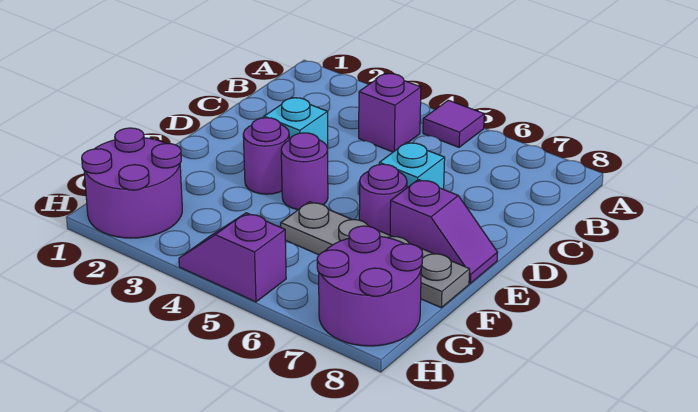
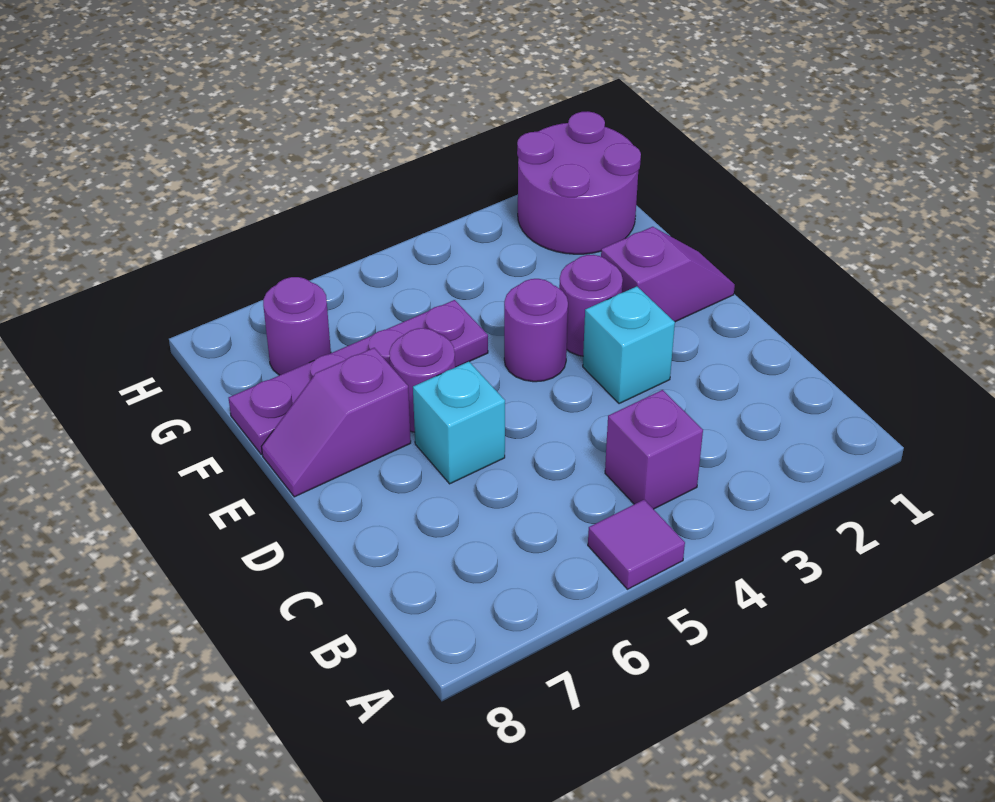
grey plate F5:F8 level 1 -> purple plate F5:F8 level 1
purple round brick G7:H8 level 1 -> purple round brick G7 level 1
purple slope H4:H5 level 1 top 5 -> purple slope E1:E2 level 1 top 2

